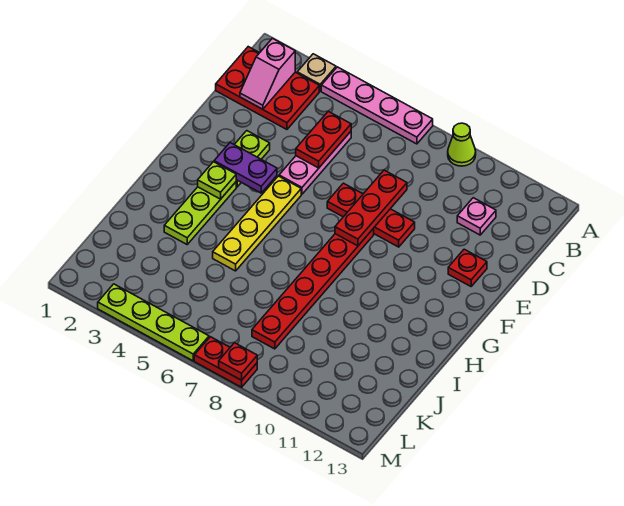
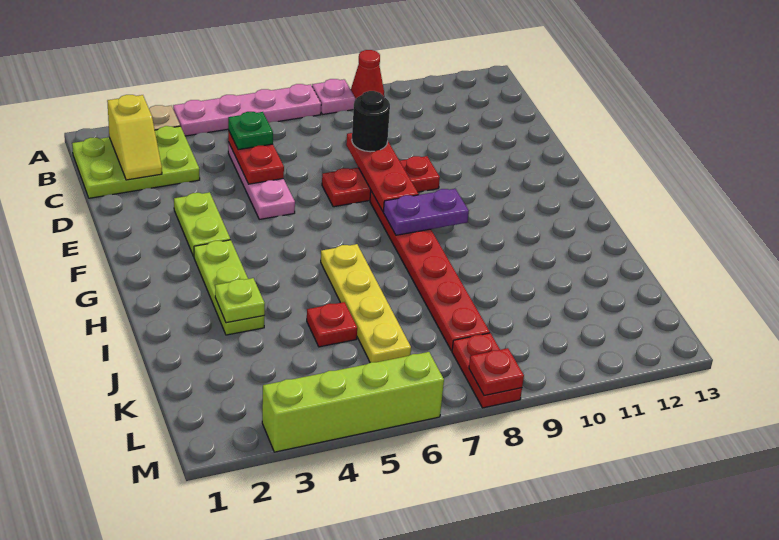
lime cone A9 level 1 -> red cone A9 level 1
red plate B1:C3 level 1 -> lime plate B1:C3 level 1
pink slope B2:C2 level 2 top B -> yellow slope B2:C2 level 2 top B
none -> green plate C5 level 3
pink plate C11 level 1 -> pink plate A8 level 1
none -> black round brick D8 level 3
red plate E12 level 1 -> red plate J5 level 1
purple plate F3:F4 level 2 -> purple plate G8:G9 level 2
yellow plate F5:I5 level 1 -> yellow plate H6:K6 level 1
lime plate G3 level 2 -> lime plate I3 level 2
lime plate M3:M6 level 1 -> lime brick M3:M6 level 1
red plate M7:M8 level 1 -> red plate L8:M8 level 1

